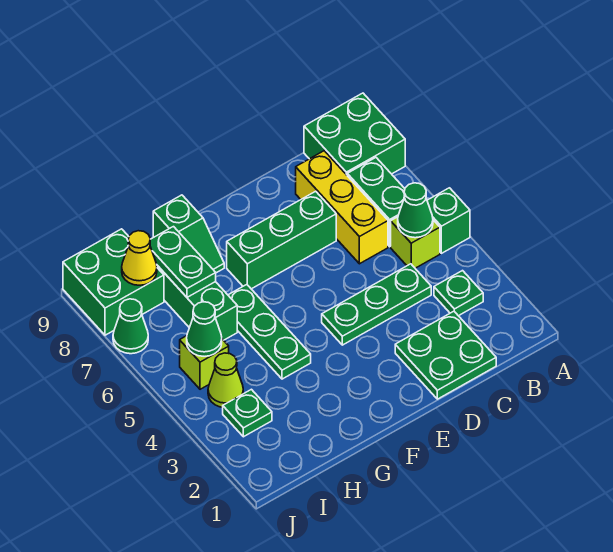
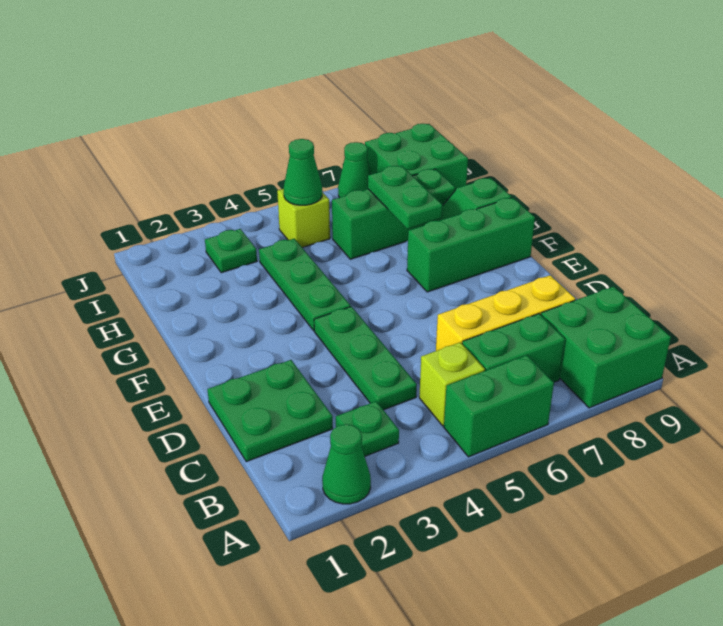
green brick A5 level 1 -> green brick A5:A6 level 1
green cone B5 level 2 -> green cone A2 level 1
green brick D7:F7 level 1 -> green brick F7:F9 level 1
green plate G4:G6 level 1 -> green plate F4:H4 level 1
green plate H7:H8 level 2 -> green plate G7:H7 level 2
lime cone I4 level 1 -> none
yellow cone I8 level 2 -> none

